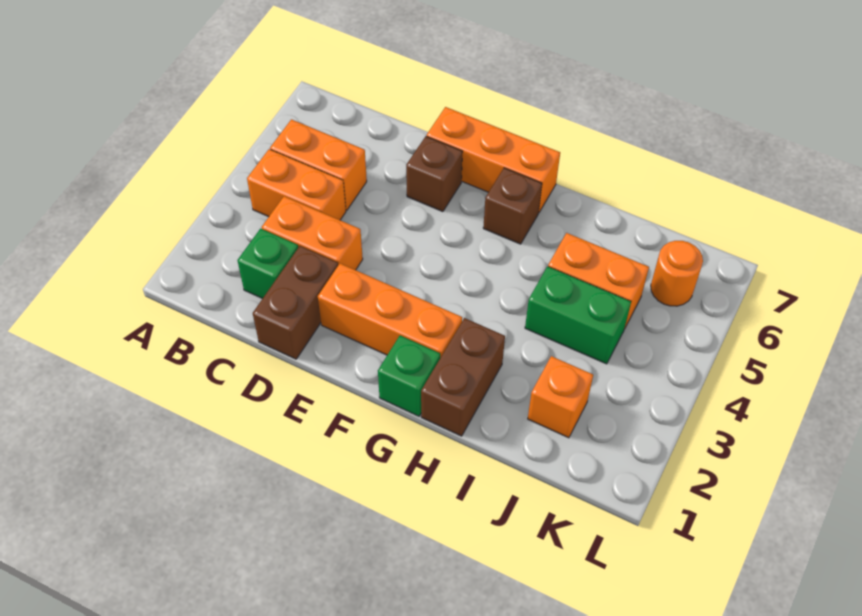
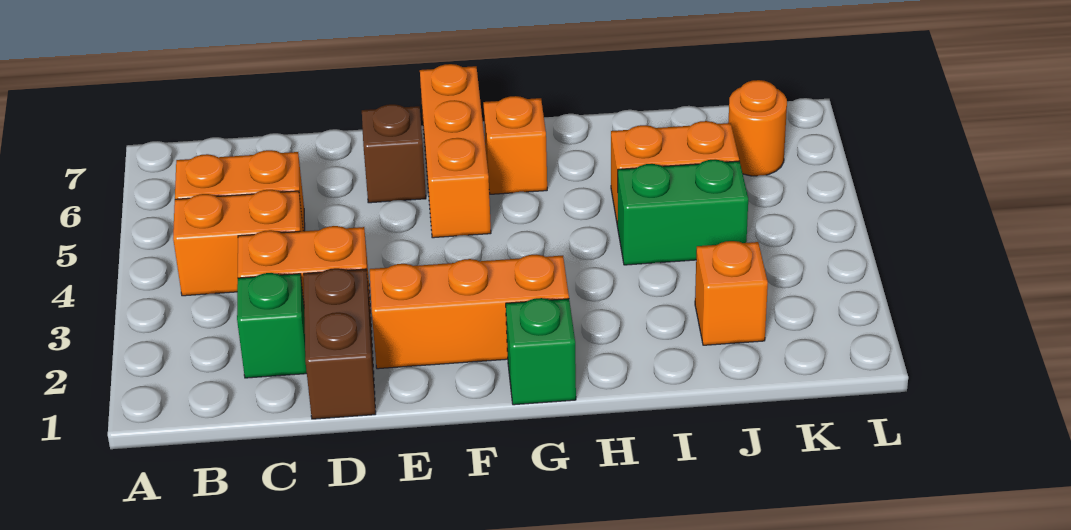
orange brick E7:G7 level 1 -> orange brick F5:F7 level 1
brown brick G6 level 1 -> orange brick G6 level 1
brown brick H1:H2 level 1 -> none

